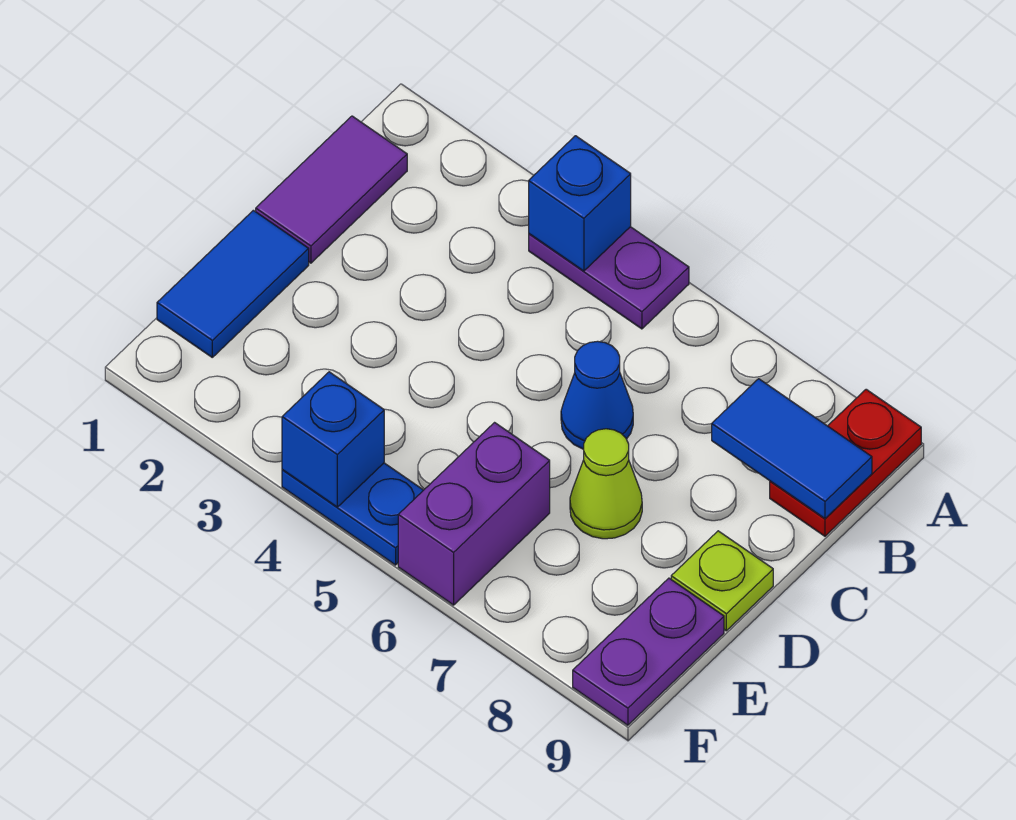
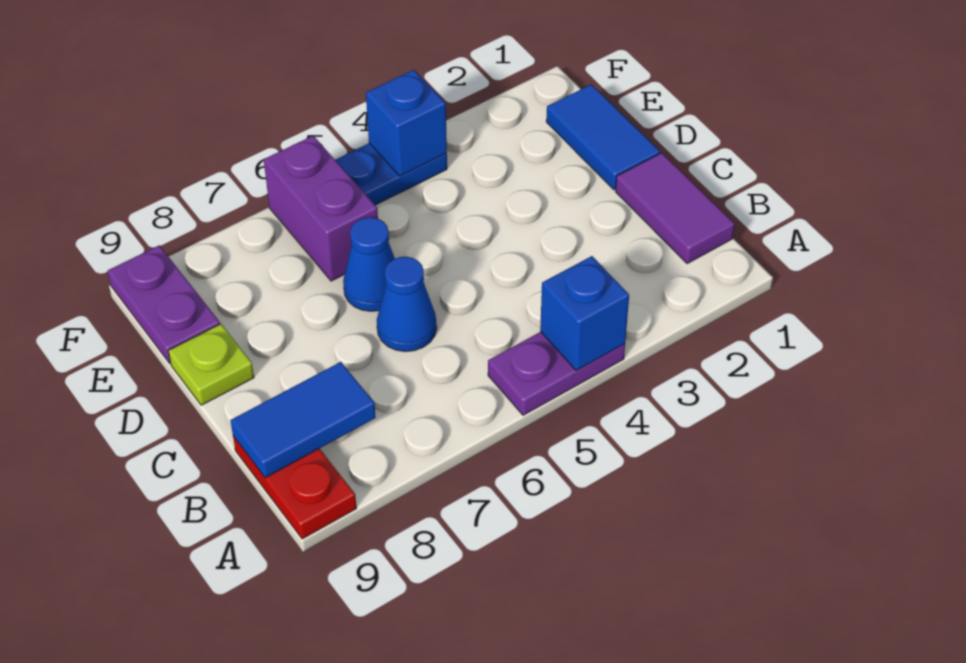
none -> blue cone D6 level 1
lime cone D7 level 1 -> none

